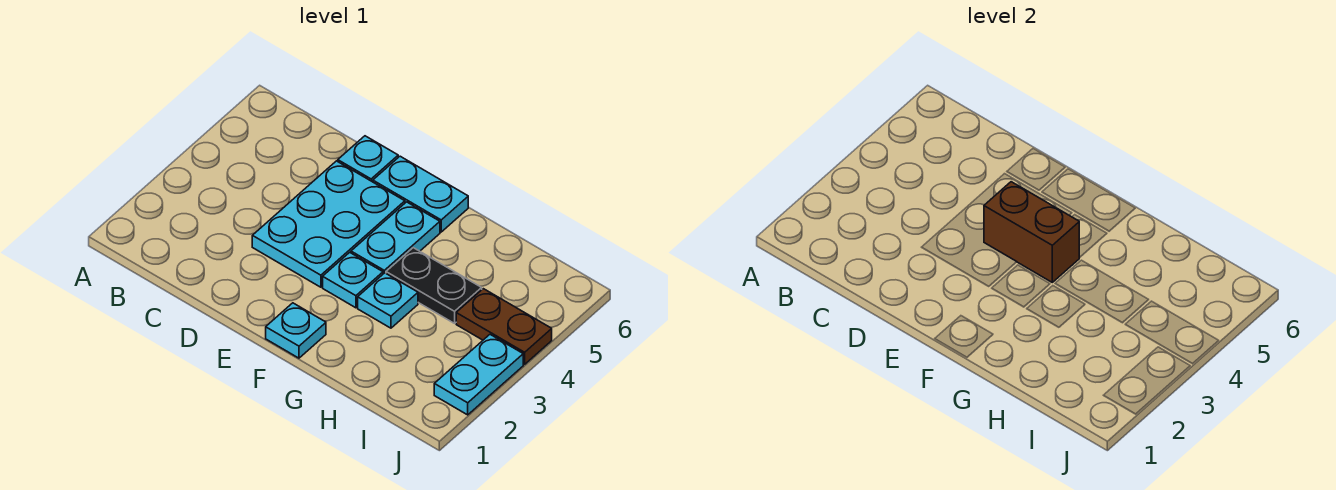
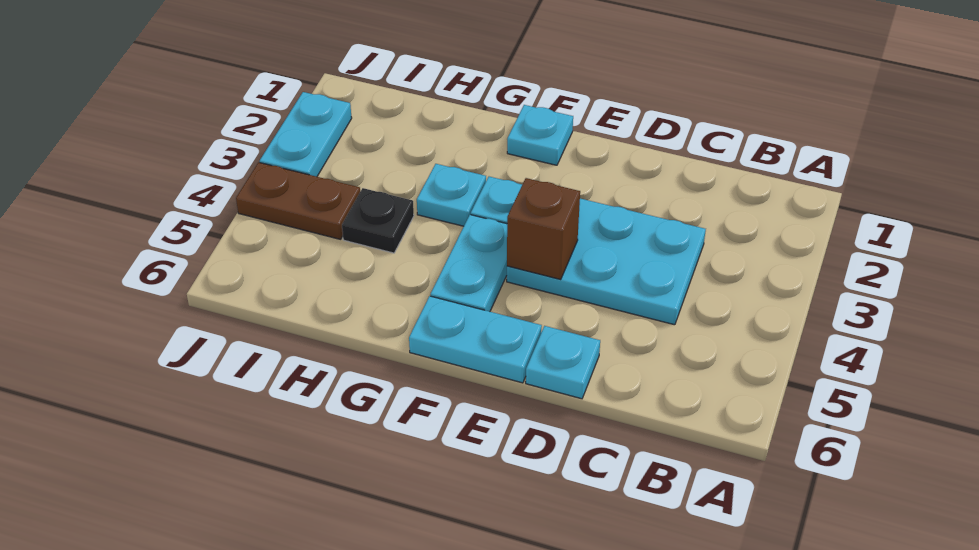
cyan plate D3:E5 level 1 -> cyan plate C3:E4 level 1
brown brick E4:F4 level 2 -> brown brick E4 level 2
black plate G4:H4 level 1 -> black plate H4 level 1

